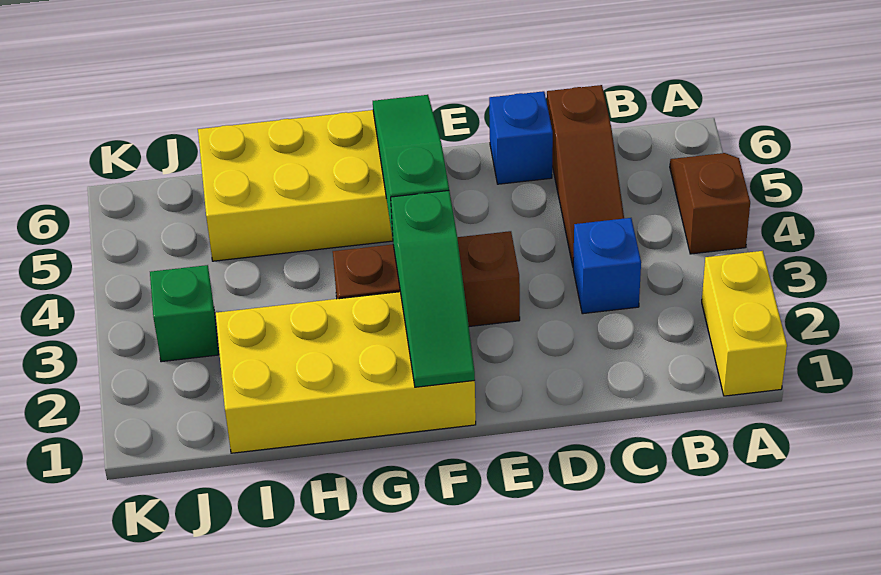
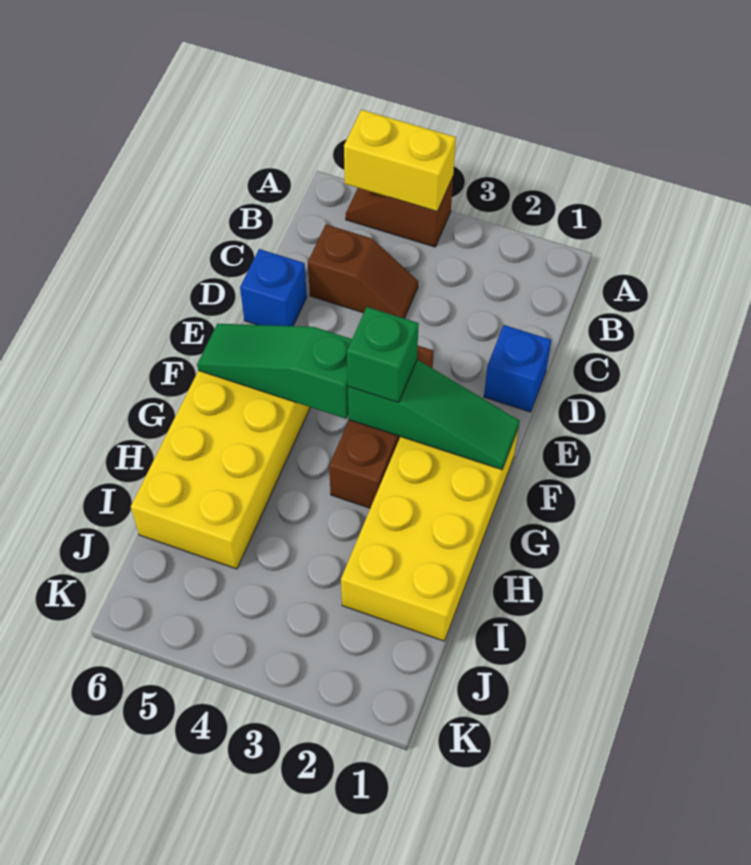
yellow brick A1:A2 level 1 -> yellow brick A4:A5 level 2
blue brick C3 level 1 -> blue brick D1 level 1
brown slope C4:C6 level 1 top 6 -> brown slope C4:C5 level 1 top 5
green brick J3 level 1 -> green brick F3 level 3

